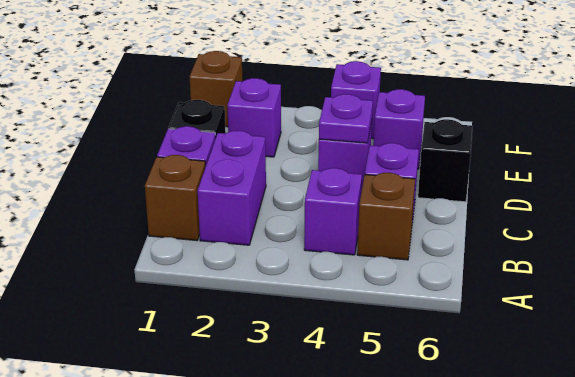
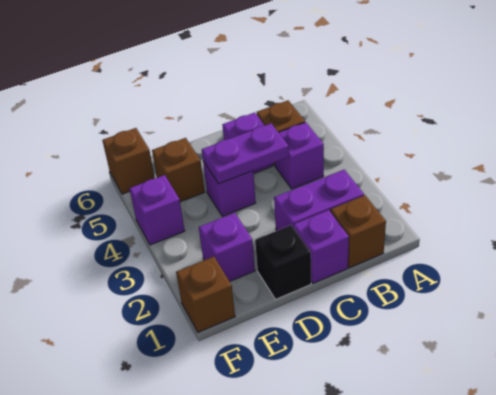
purple plate D4 level 2 -> purple plate C4:D4 level 2
black brick D6 level 1 -> none
purple brick E5 level 1 -> brown brick E5 level 1
none -> brown brick F6 level 1

